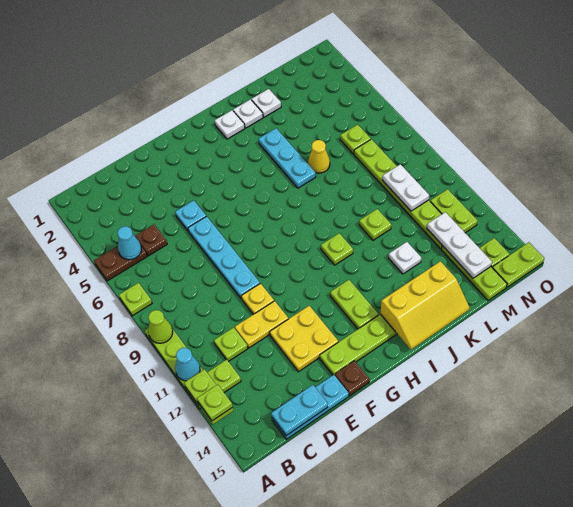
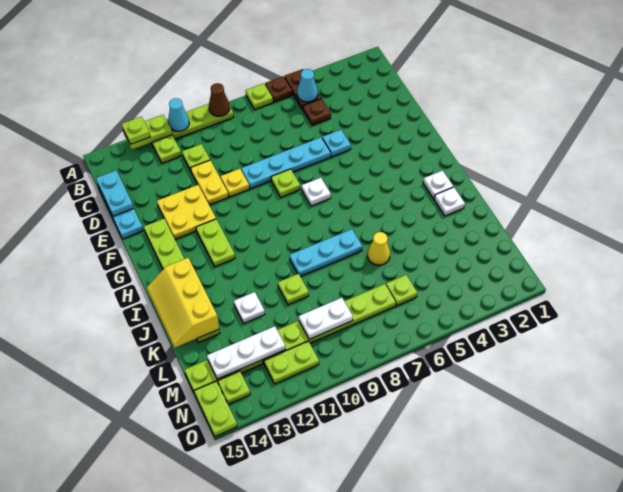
lime cone A9 level 2 -> brown cone A9 level 2
brown plate F15 level 1 -> brown plate A6 level 1
lime plate H12:H13 level 1 -> lime plate G12:H12 level 1
lime plate I10 level 1 -> lime plate F8 level 1
cyan plate J4:J6 level 1 -> cyan plate J7:J9 level 1
white plate K2 level 1 -> white plate G7 level 1

